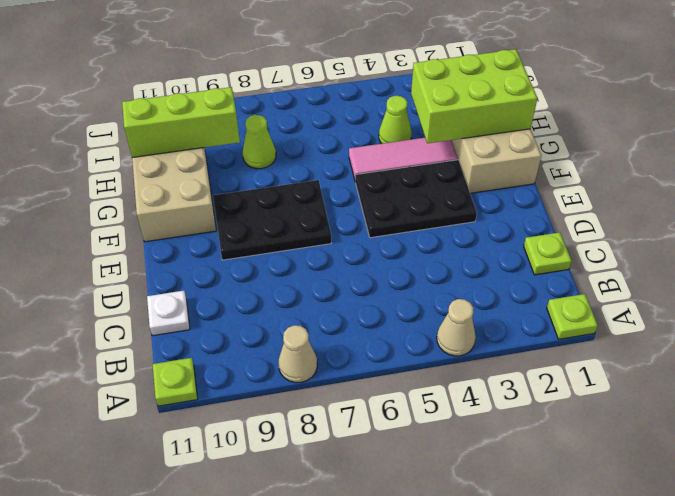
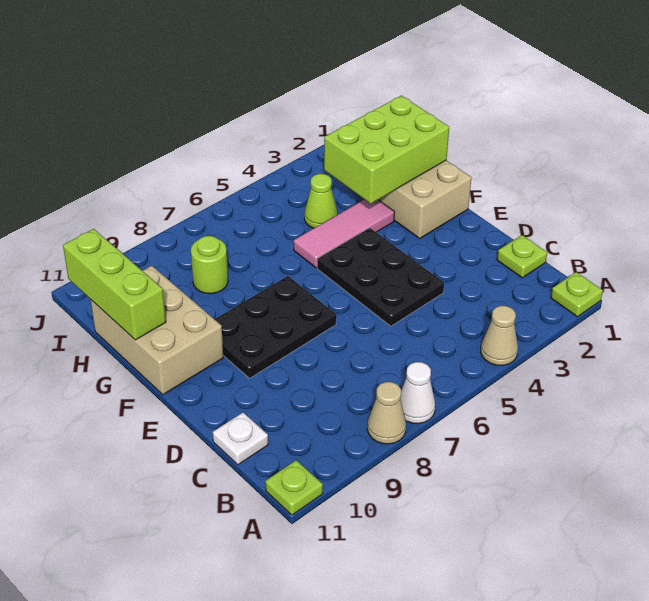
none -> white cone A7 level 1
black plate E3:F5 level 1 -> black plate D4:F5 level 1
lime cone H8 level 1 -> lime round brick H8 level 1
lime brick H9:H11 level 2 -> lime brick G11:I11 level 2

